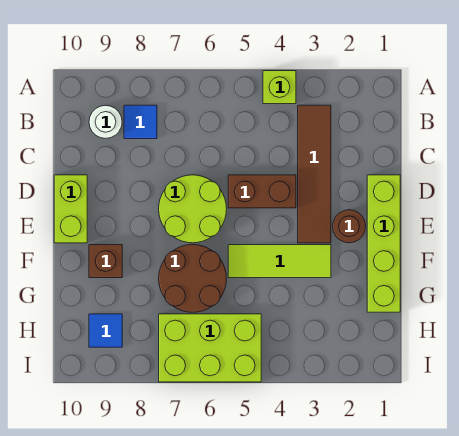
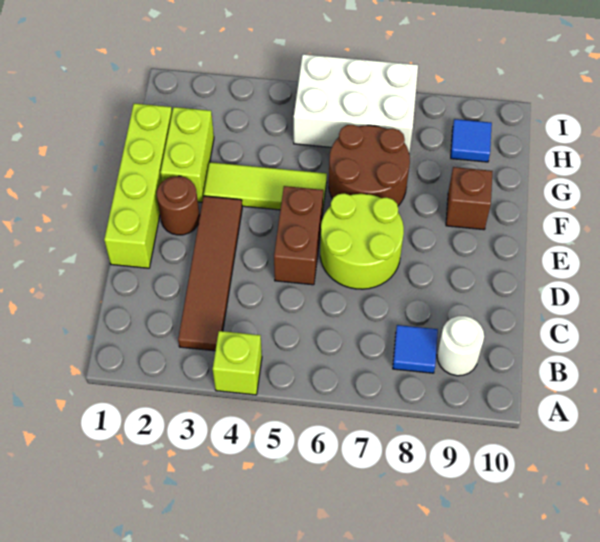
brown brick D4:D5 level 1 -> brown brick D5:E5 level 1
lime brick D10:E10 level 1 -> lime brick F2:G2 level 1
lime brick H5:I7 level 1 -> white brick H5:I7 level 1

